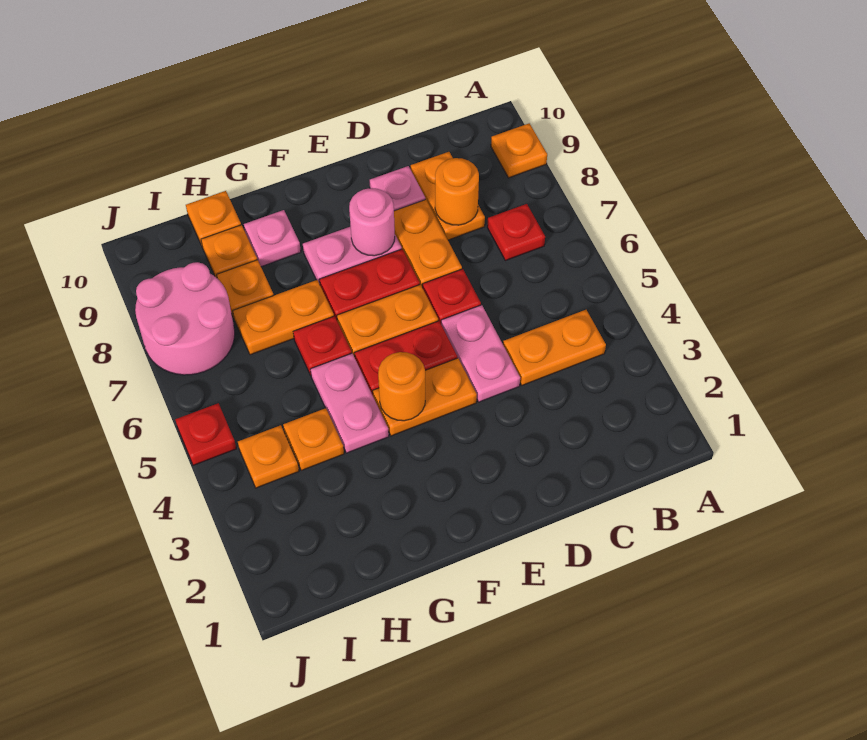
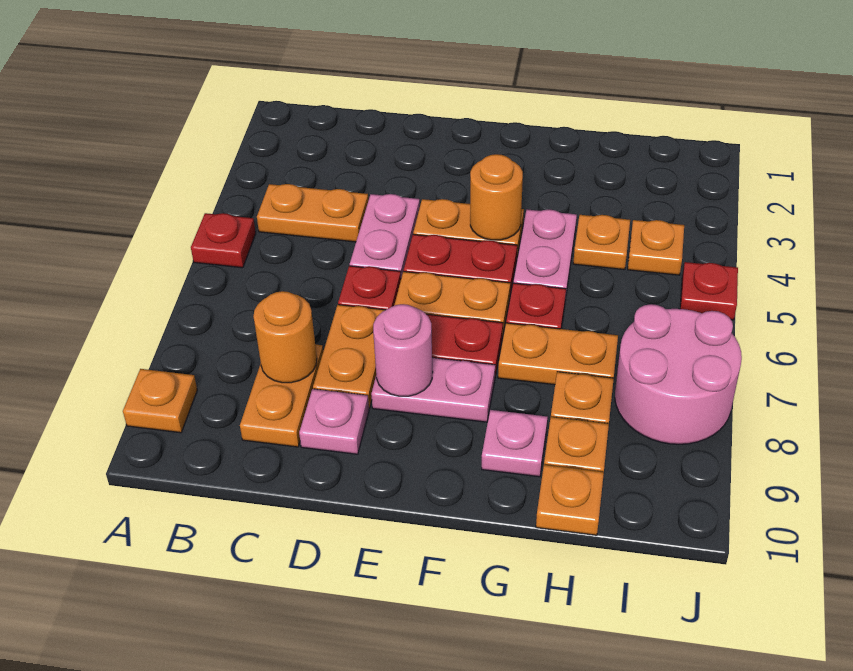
red plate B7 level 1 -> red plate A5 level 1

